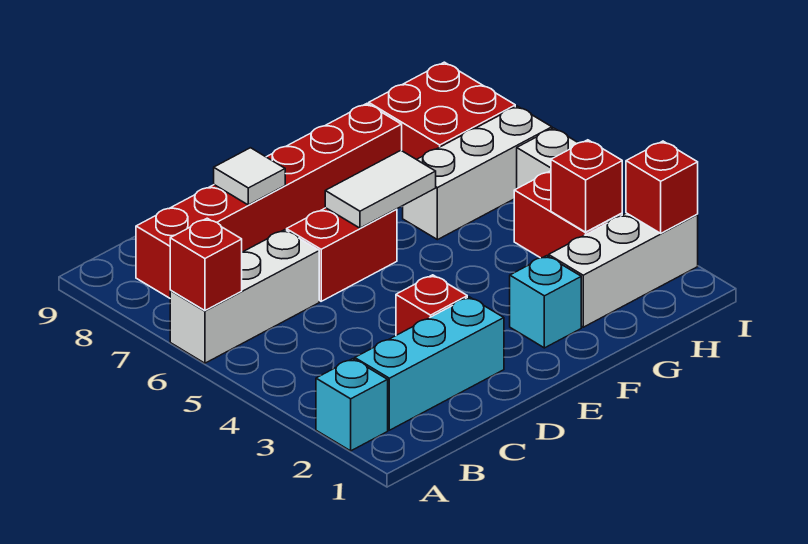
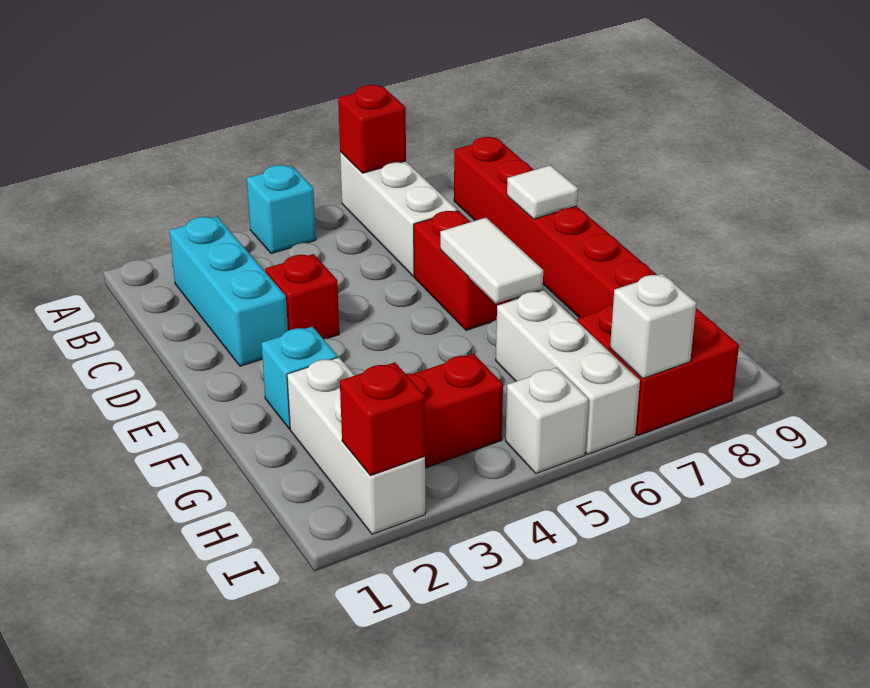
cyan brick A2 level 1 -> cyan brick A4 level 1
red brick H3 level 2 -> none
none -> white brick I7 level 2

